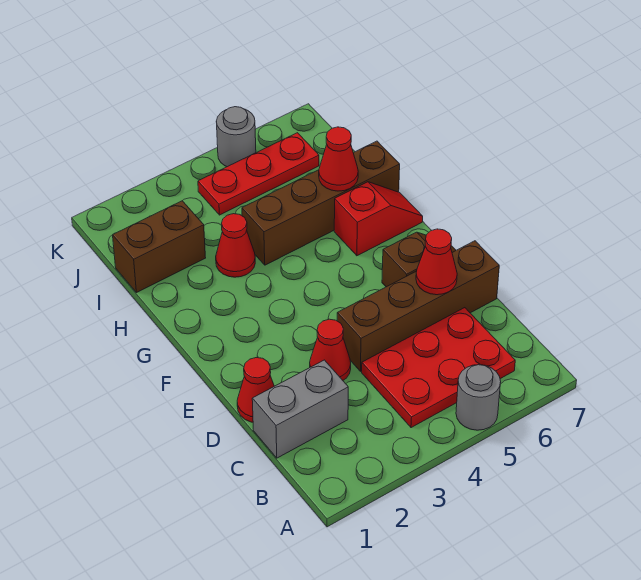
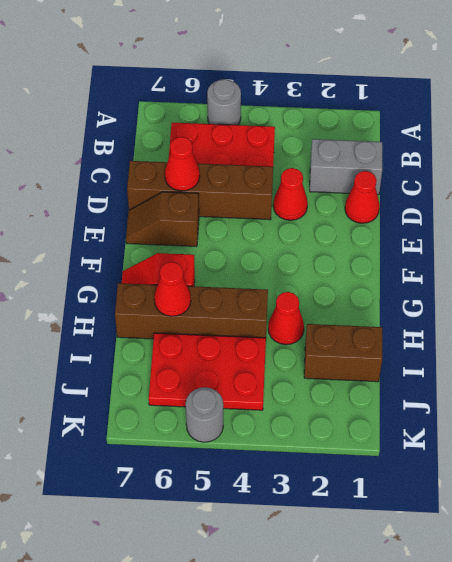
red plate J4:J6 level 1 -> red plate I4:J6 level 1

